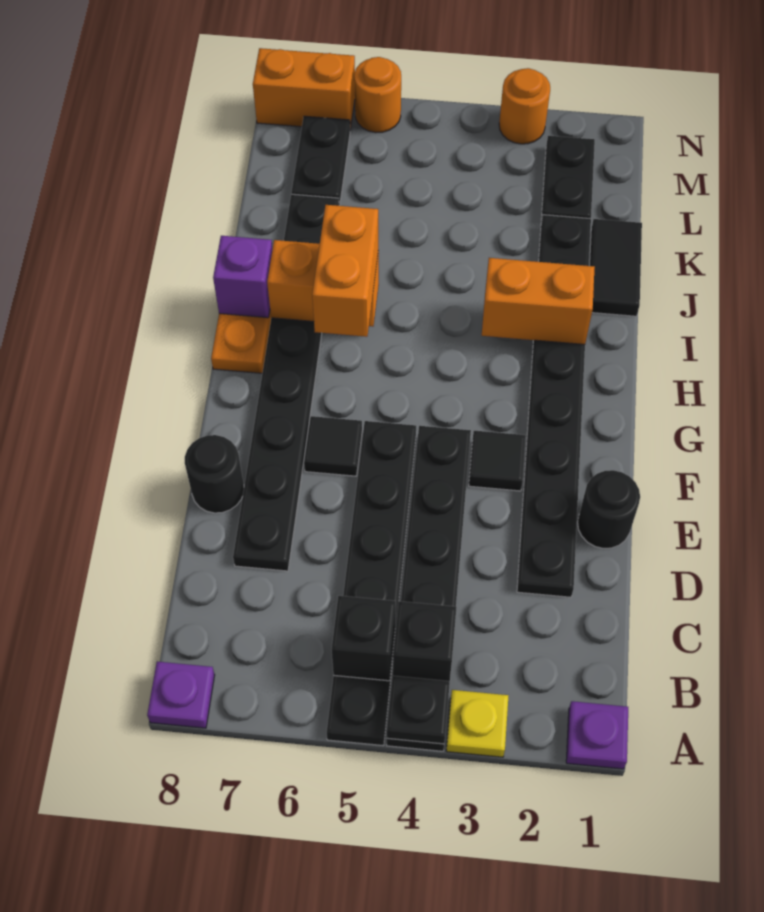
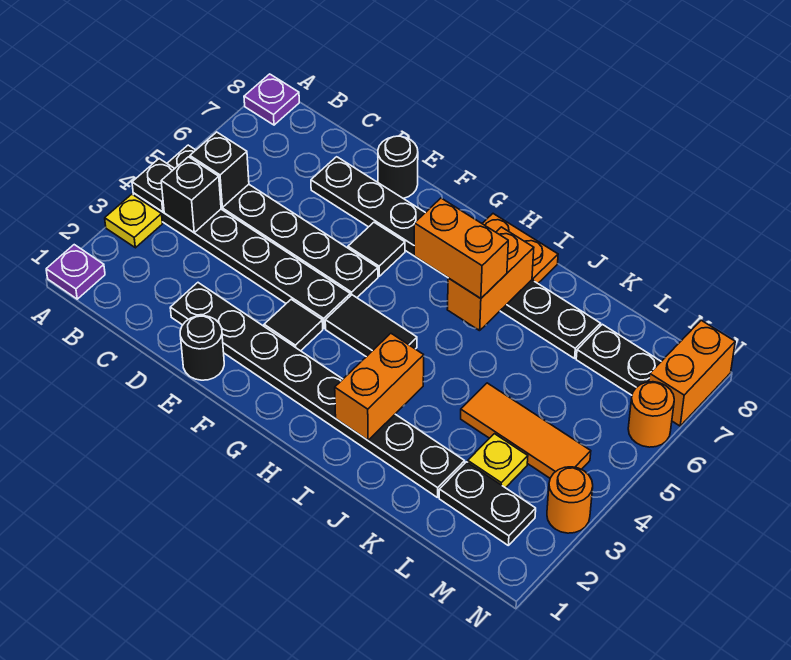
purple brick I8 level 2 -> none
black tile J1:K1 level 1 -> black tile G4:H4 level 1
none -> orange tile K4:M4 level 1
none -> yellow plate L3 level 1

